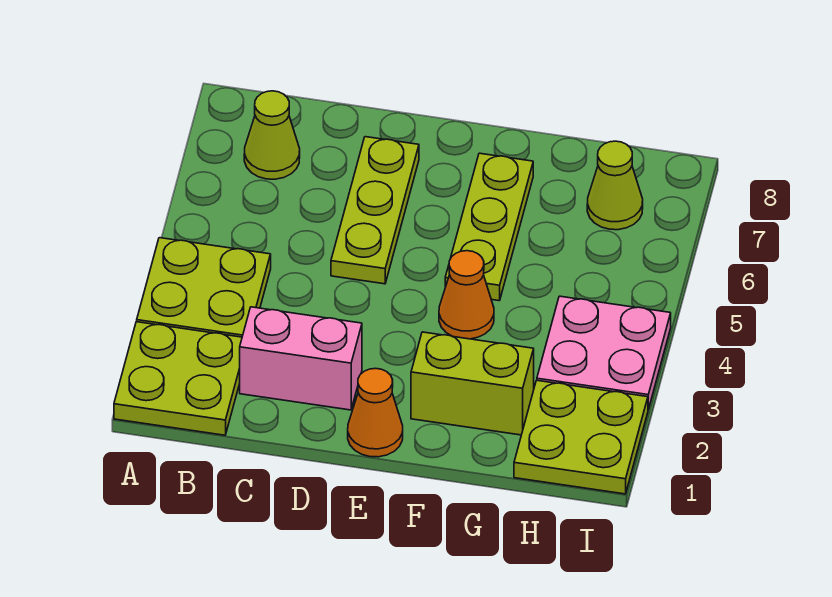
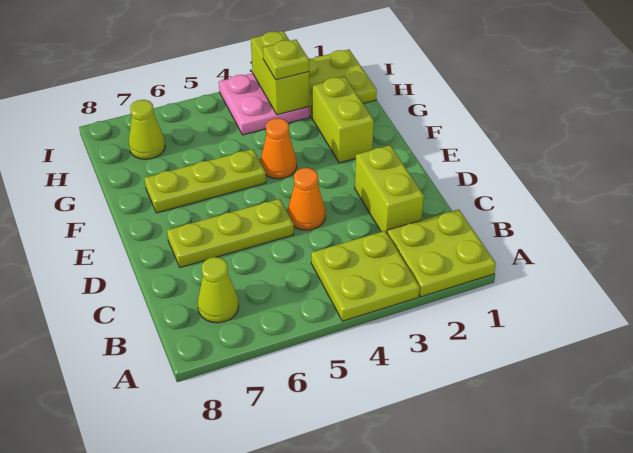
pink brick C2:D2 level 1 -> lime brick C2:D2 level 1
orange cone E1 level 1 -> orange cone D4 level 1
none -> lime brick H3:I3 level 2
none -> lime plate H3 level 3

